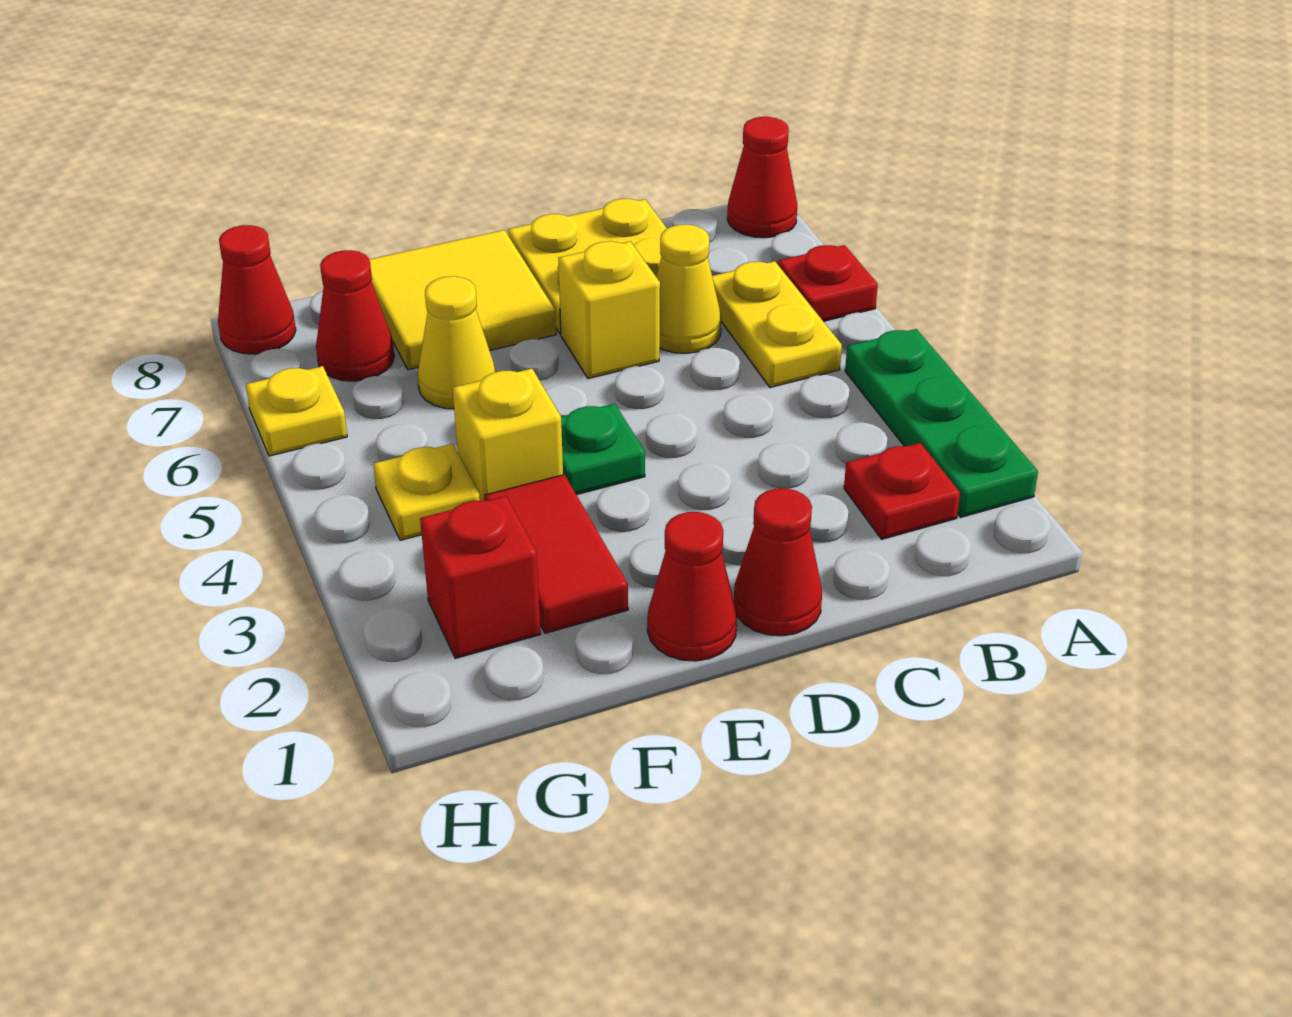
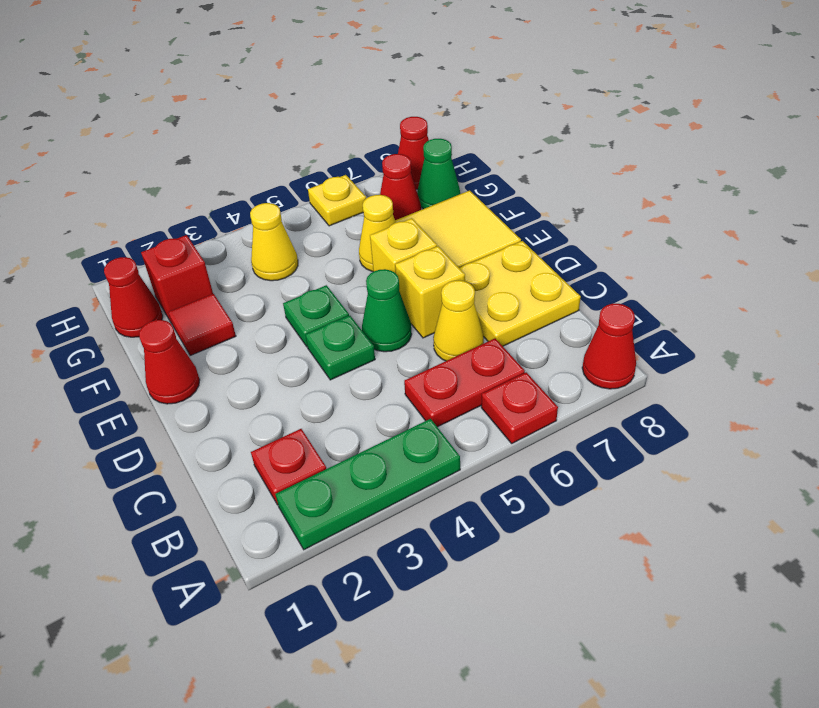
yellow plate B5:B6 level 1 -> red plate B5:B6 level 1
red cone D1 level 1 -> red cone G1 level 1
none -> green plate D4 level 1
none -> green cone D5 level 1
red tile F2:F3 level 1 -> red tile F2 level 1
yellow brick F4 level 1 -> yellow brick E6 level 1
yellow plate G4 level 1 -> yellow cone G4 level 1
none -> green cone G8 level 1

